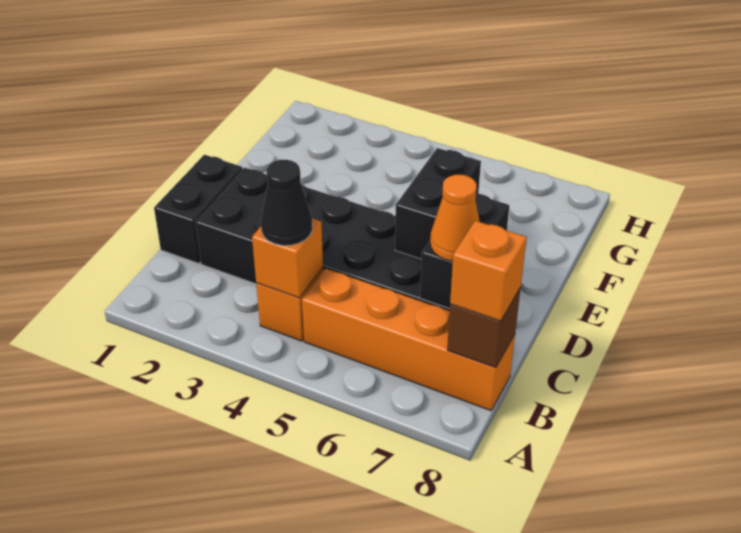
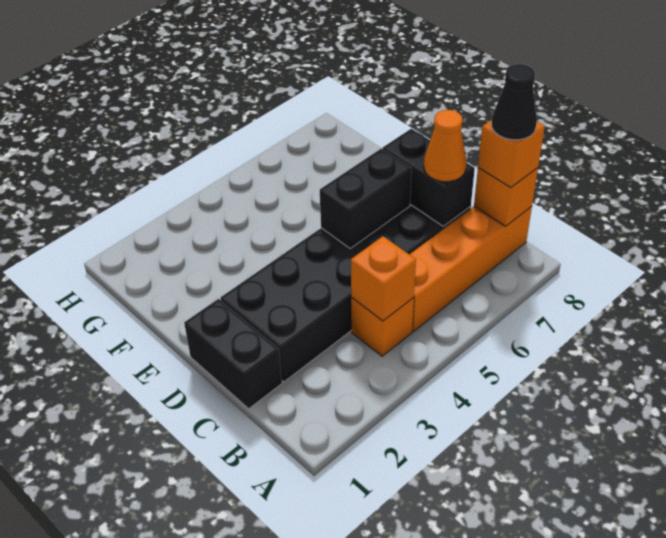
black cone B4 level 3 -> black cone B8 level 4
brown brick B8 level 2 -> orange brick B8 level 2
black brick D6:E6 level 2 -> black brick D5:D6 level 2

